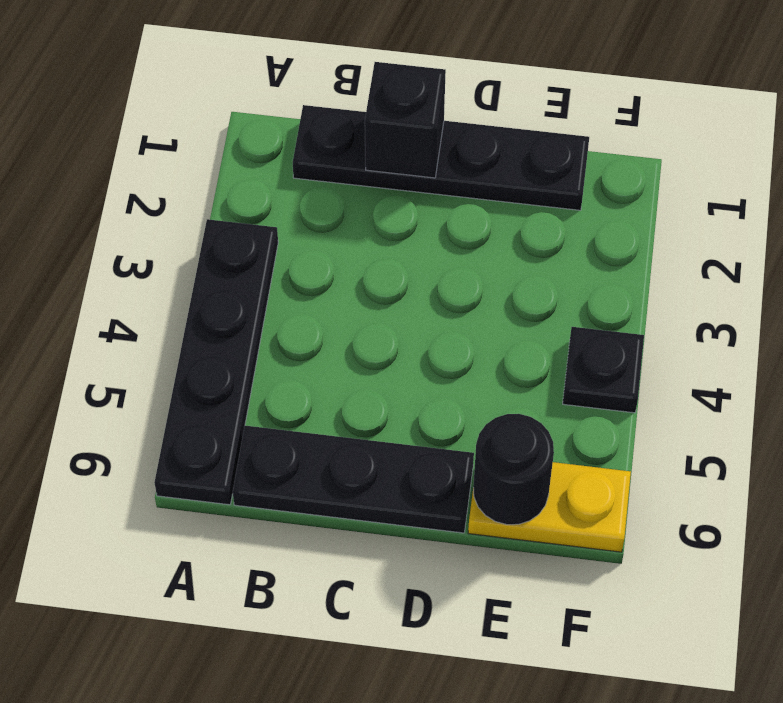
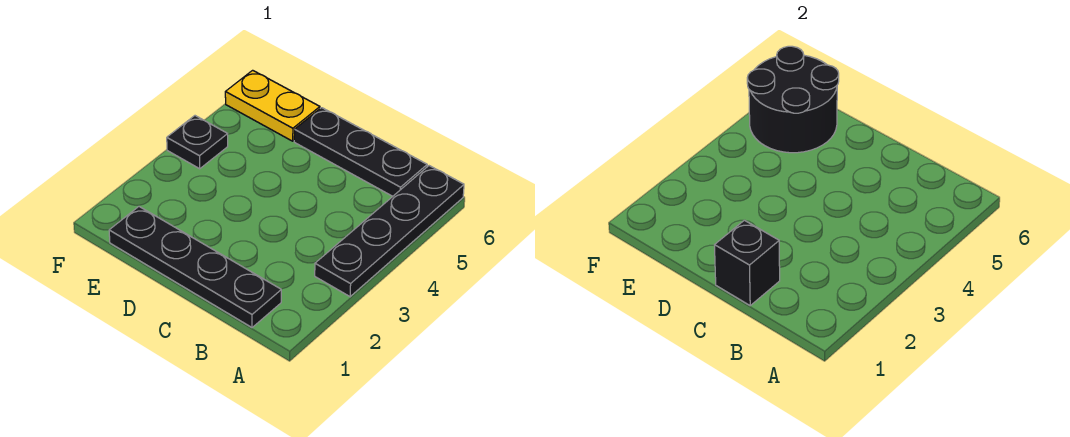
black round brick E6 level 2 -> black round brick E5:F6 level 2

